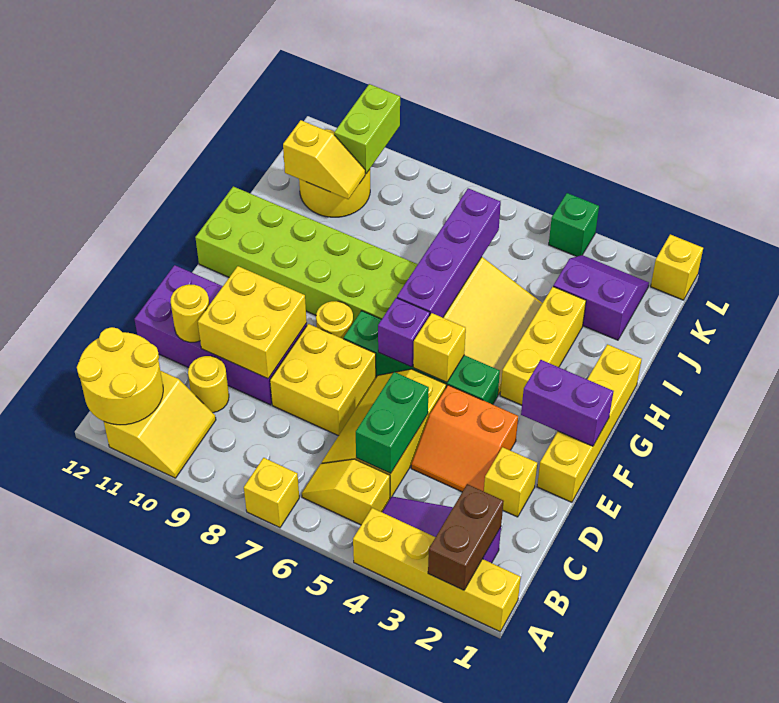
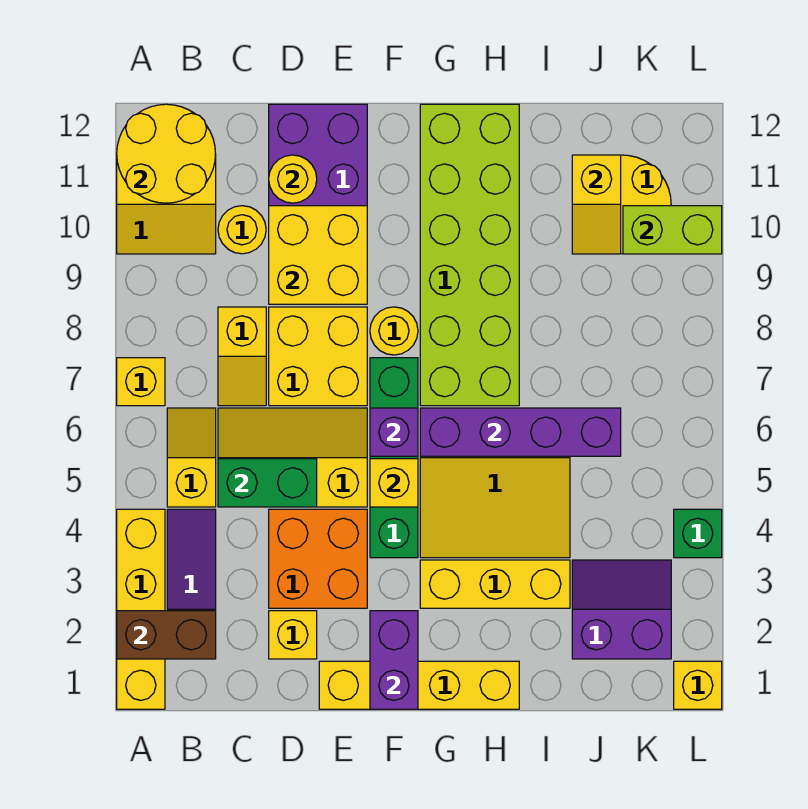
none -> yellow slope C7:C8 level 1 top 8
orange slope D3:E4 level 1 top E -> orange brick D3:E4 level 1
purple slope J2:K3 level 1 top J -> purple slope J2:K3 level 1 top 2

